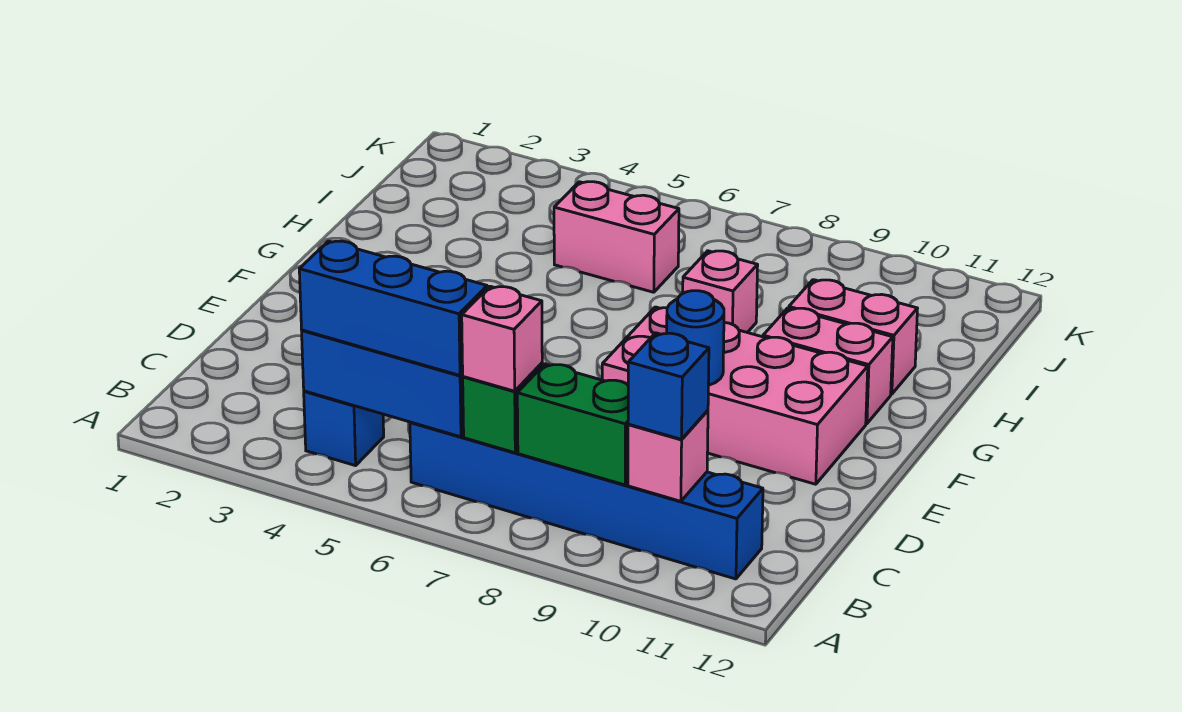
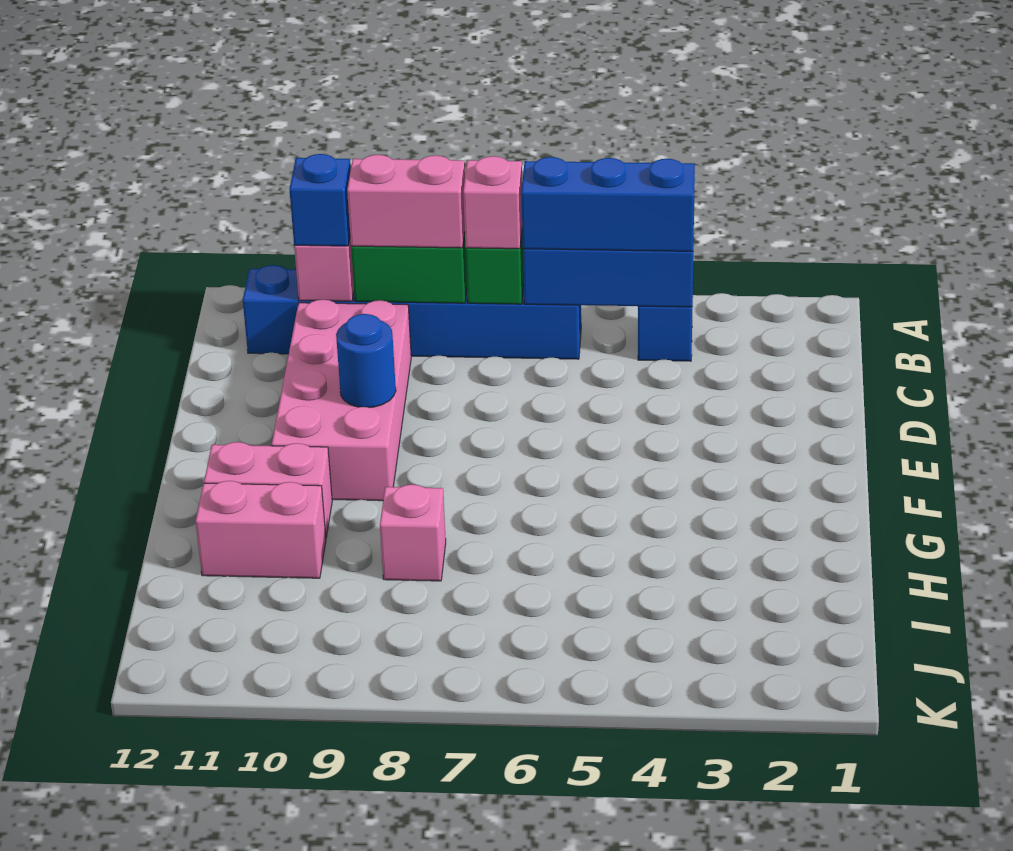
pink brick E8:F11 level 1 -> pink brick C9:F10 level 1
pink brick I5:I6 level 1 -> pink brick B8:B9 level 3

